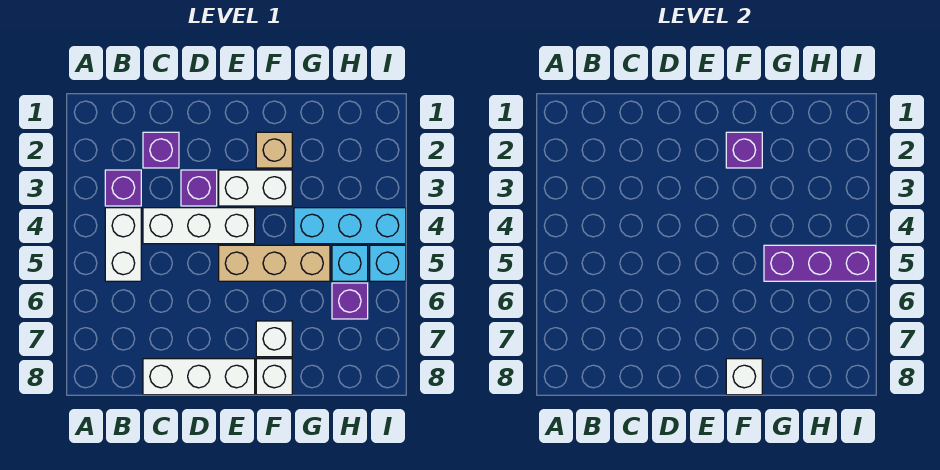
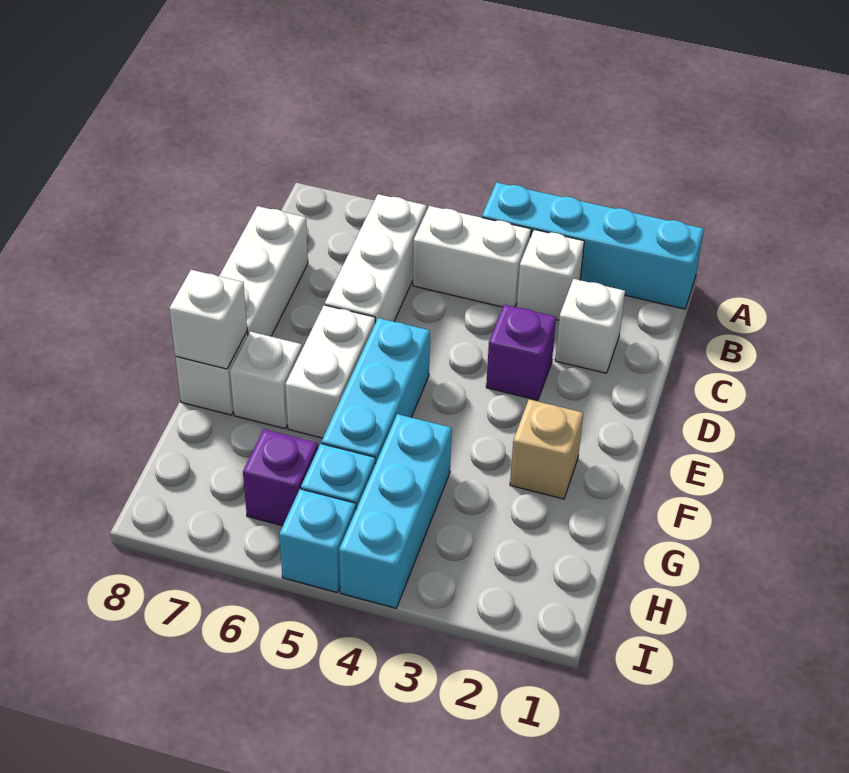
none -> cyan brick A1:A4 level 1
purple brick B3 level 1 -> white brick B3 level 1
purple brick C2 level 1 -> white brick C2 level 1
white brick C4:E4 level 1 -> white brick B6:D6 level 1
white brick E3:F3 level 1 -> white brick E6:F6 level 1
tan brick E5:G5 level 1 -> cyan brick E5:G5 level 1
purple brick F2 level 2 -> none
purple brick G5:I5 level 2 -> none

